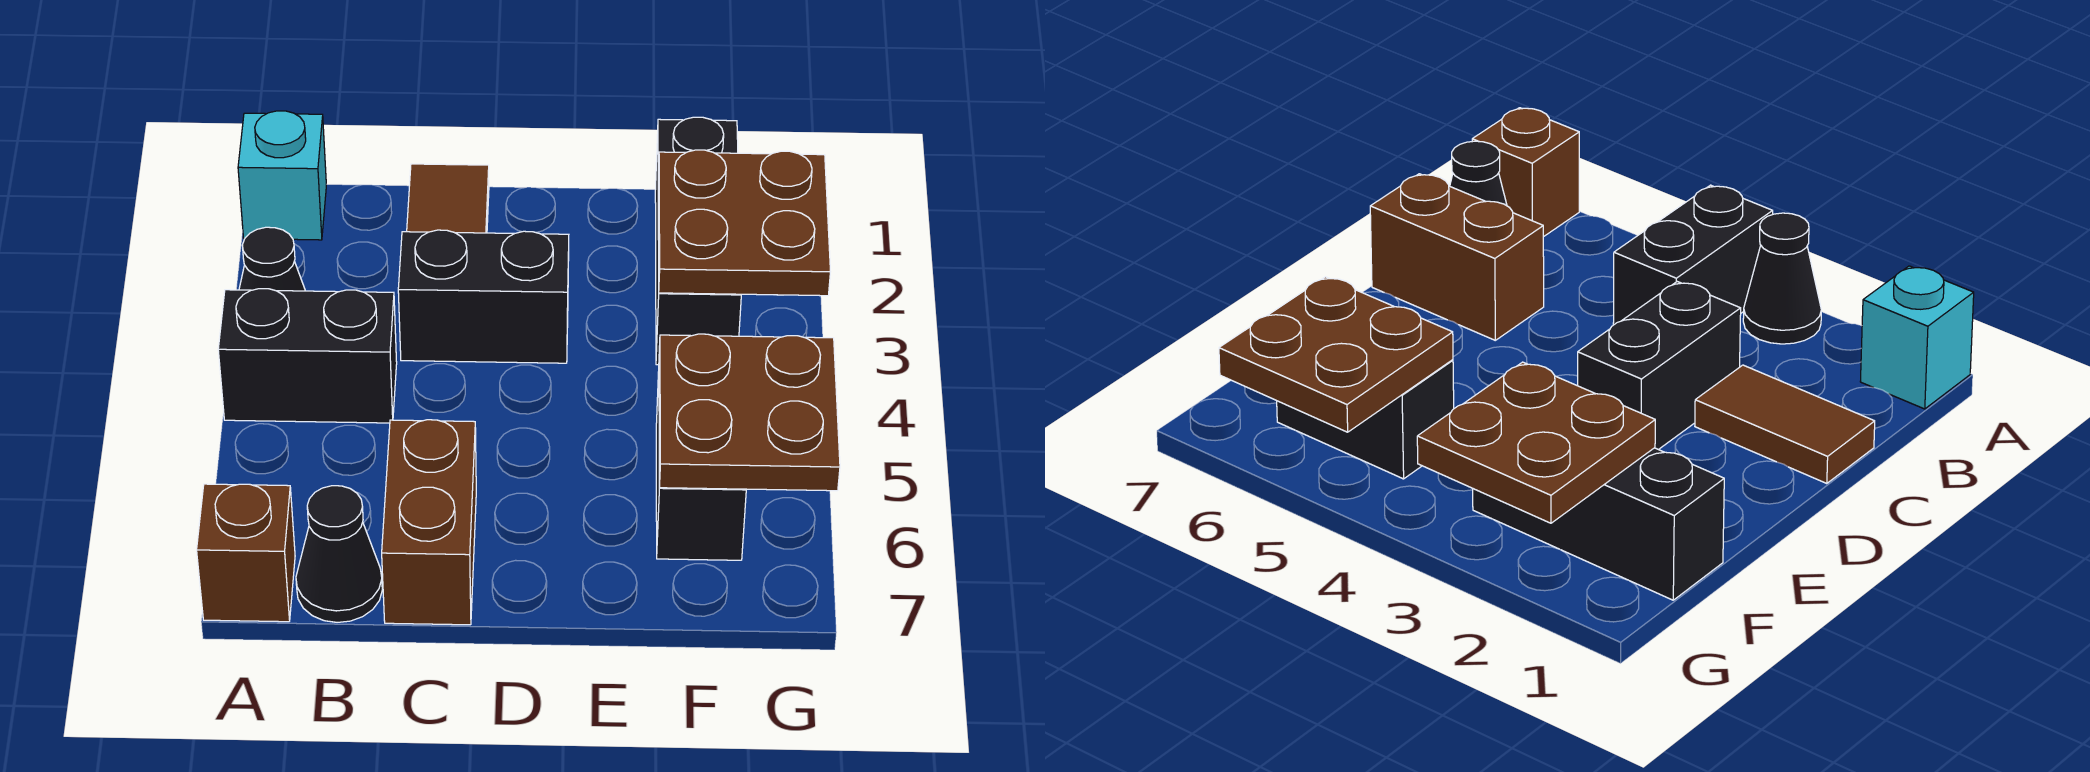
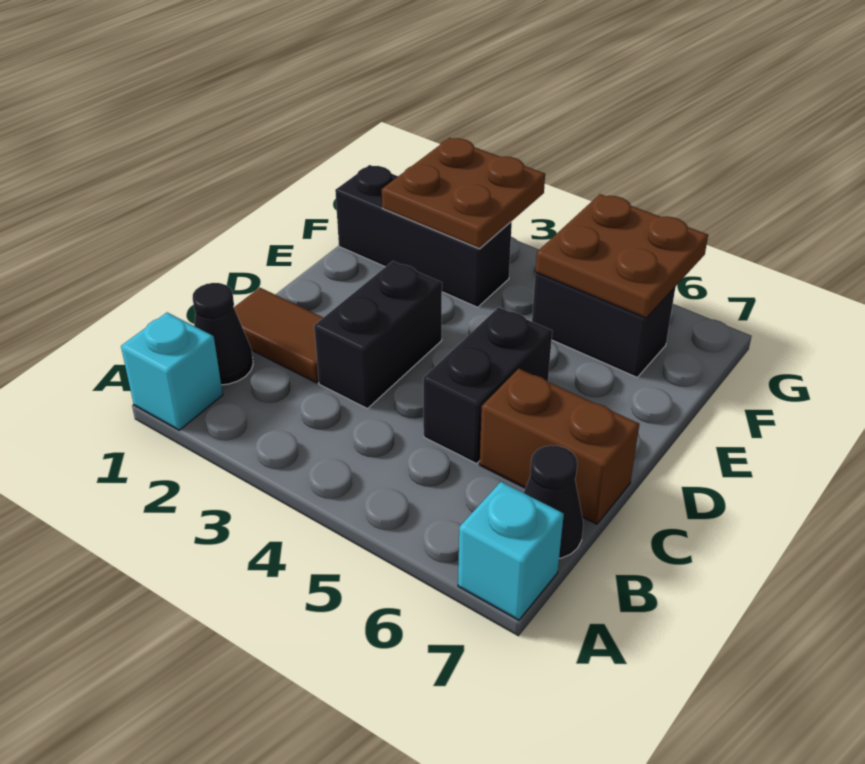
black cone A3 level 1 -> black cone B1 level 1
black brick A4:B4 level 1 -> black brick C5:D5 level 1
brown brick A7 level 1 -> cyan brick A7 level 1

